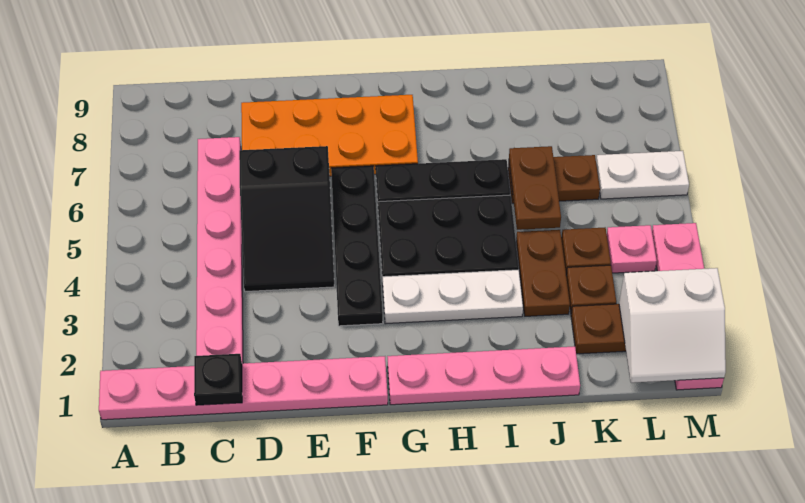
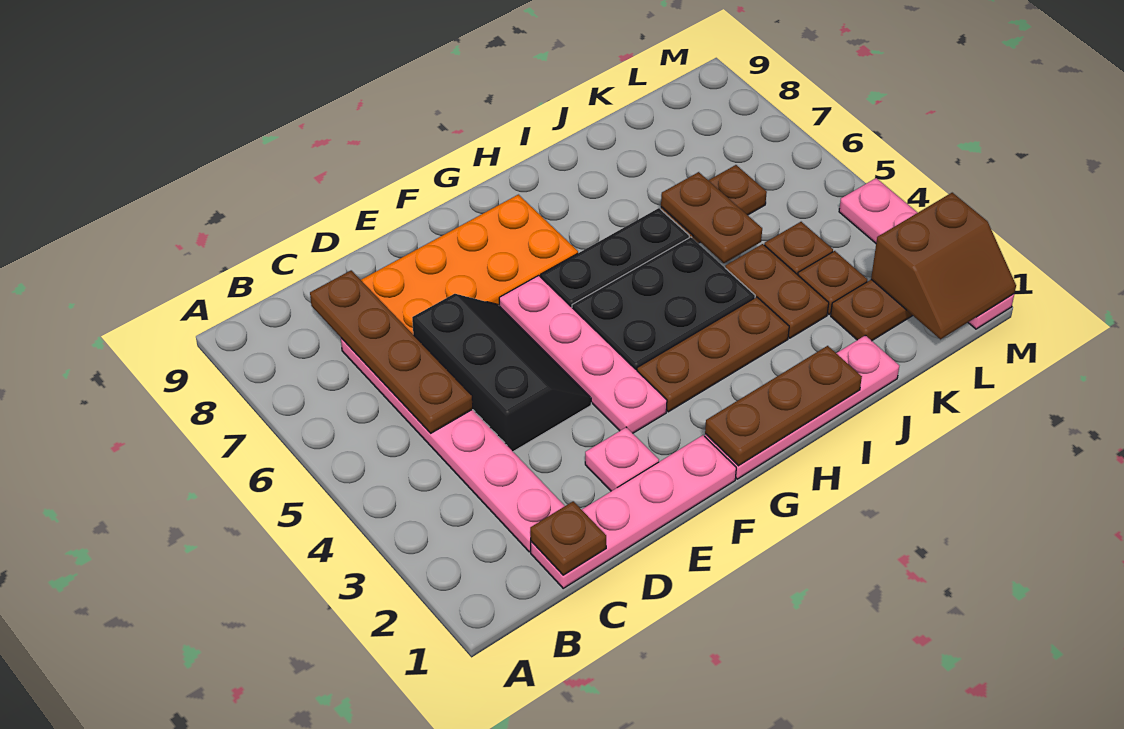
pink plate A1:F1 level 1 -> pink plate C1:F1 level 1
black plate C1 level 2 -> brown plate C1 level 2
none -> brown plate C5:C8 level 2
black slope D4:E6 level 1 top 6 -> black slope D4:E6 level 1 top D
black plate F3:F6 level 1 -> pink plate F3:F6 level 1
none -> brown plate G1:I1 level 2
white plate G3:I3 level 1 -> brown plate G3:I3 level 1
white slope L1:M2 level 2 top 2 -> brown slope L1:M2 level 2 top 2
pink plate L4 level 1 -> pink plate E2 level 1
white plate L6:M6 level 1 -> none

